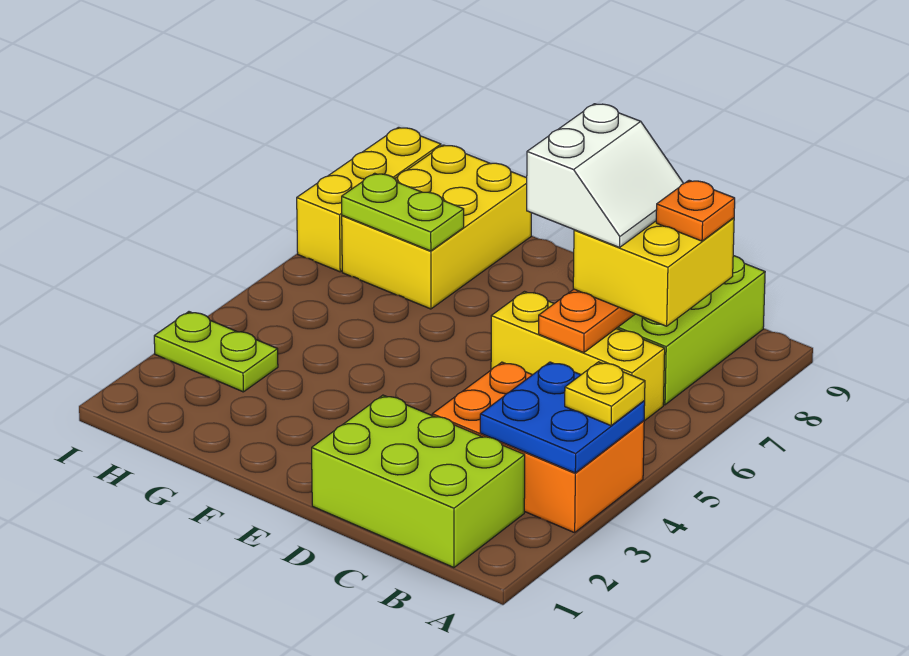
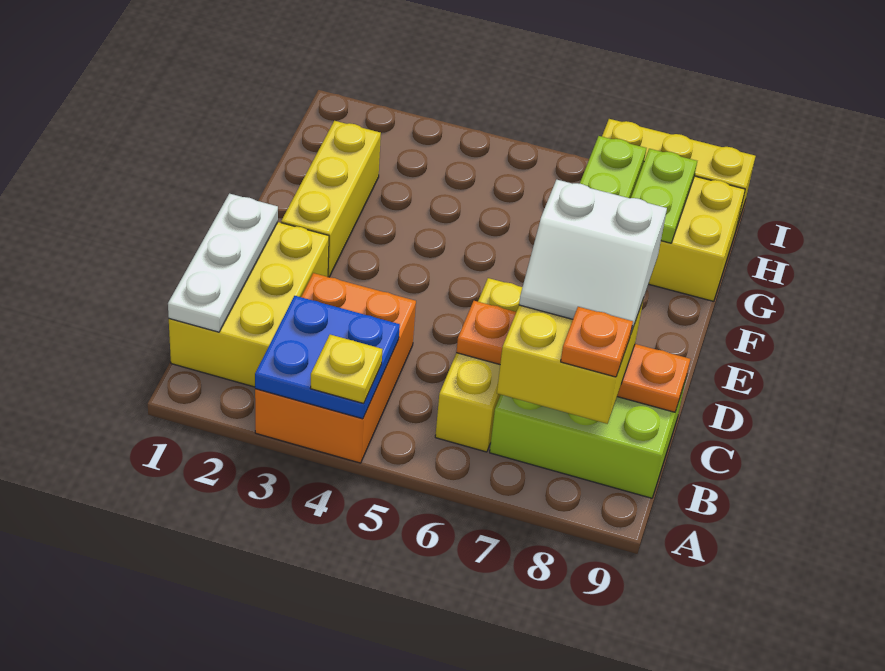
lime brick B1:D2 level 1 -> yellow brick B1:D2 level 1
none -> white plate B1:D1 level 2
none -> yellow brick E2:G2 level 1
lime plate H3:I3 level 1 -> lime plate G8:H8 level 2

